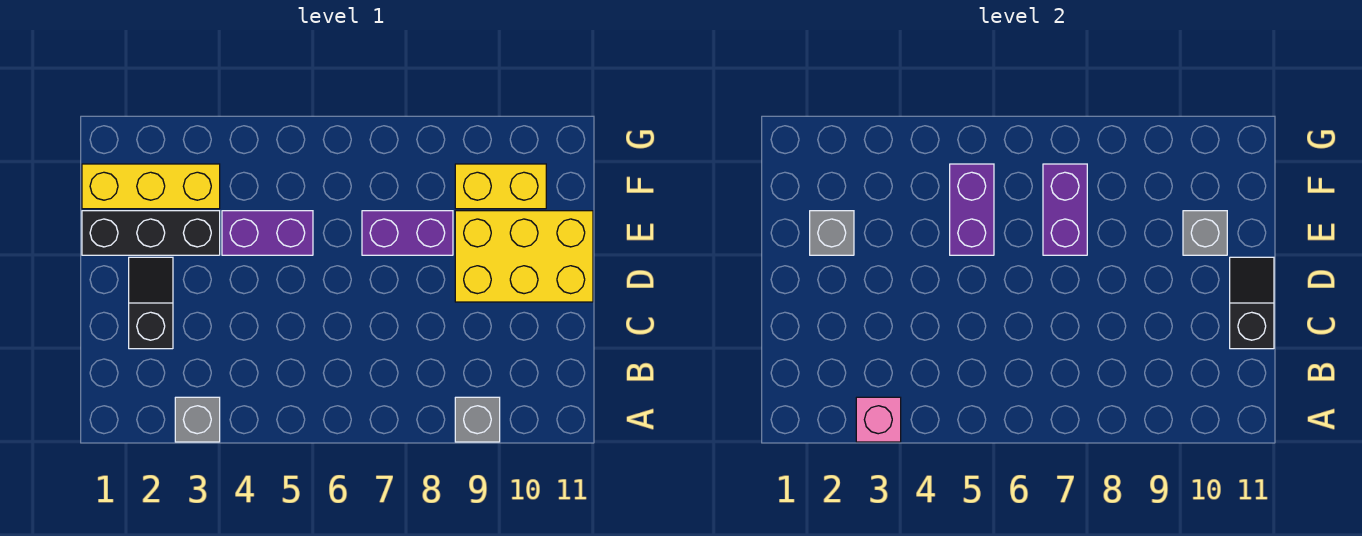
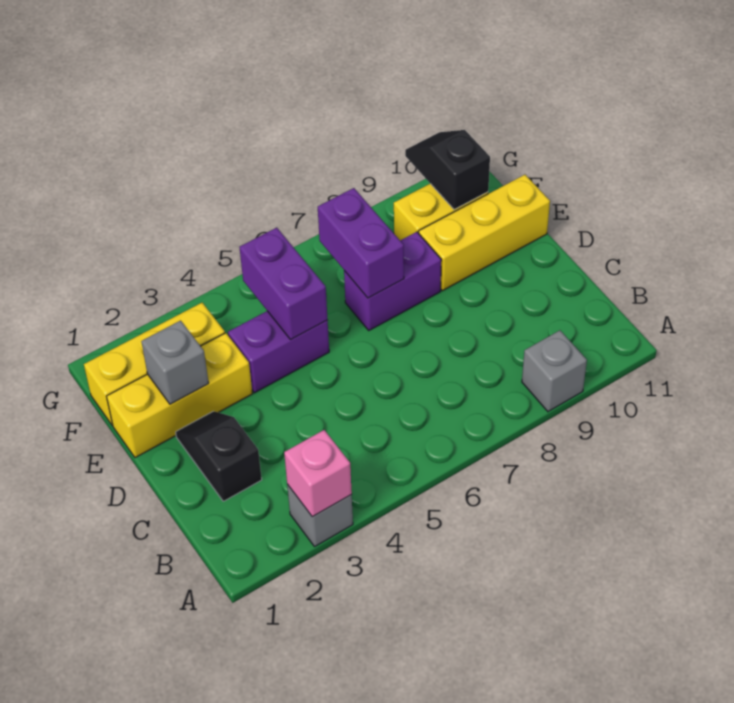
black slope C11:D11 level 2 top C -> black slope F10:G10 level 2 top F
yellow brick D9:E11 level 1 -> yellow brick E9:E11 level 1
black brick E1:E3 level 1 -> yellow brick E1:E3 level 1
grey brick E10 level 2 -> none

